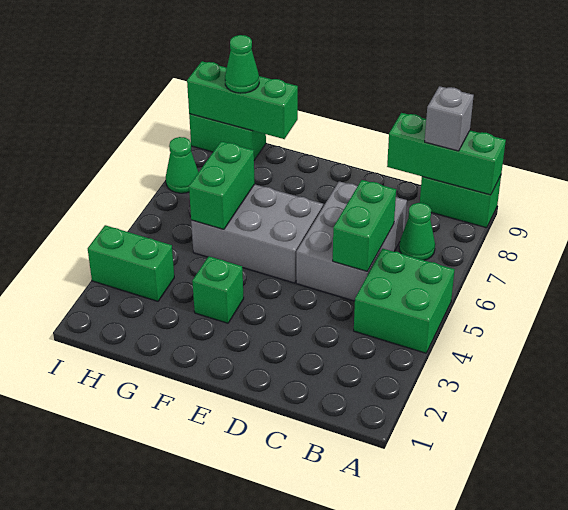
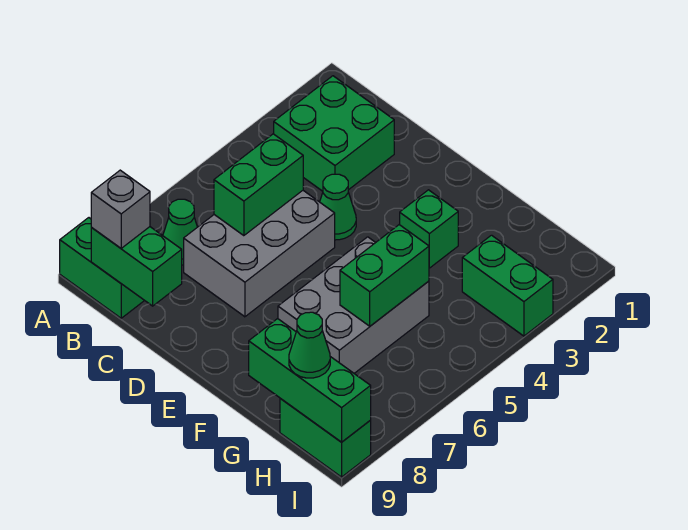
green brick A4:B5 level 1 -> green brick B2:C3 level 1
green brick A9:C9 level 2 -> green brick B9:C9 level 2
grey brick E5:G6 level 1 -> grey brick F5:G7 level 1
green cone I7 level 1 -> green cone D4 level 1

